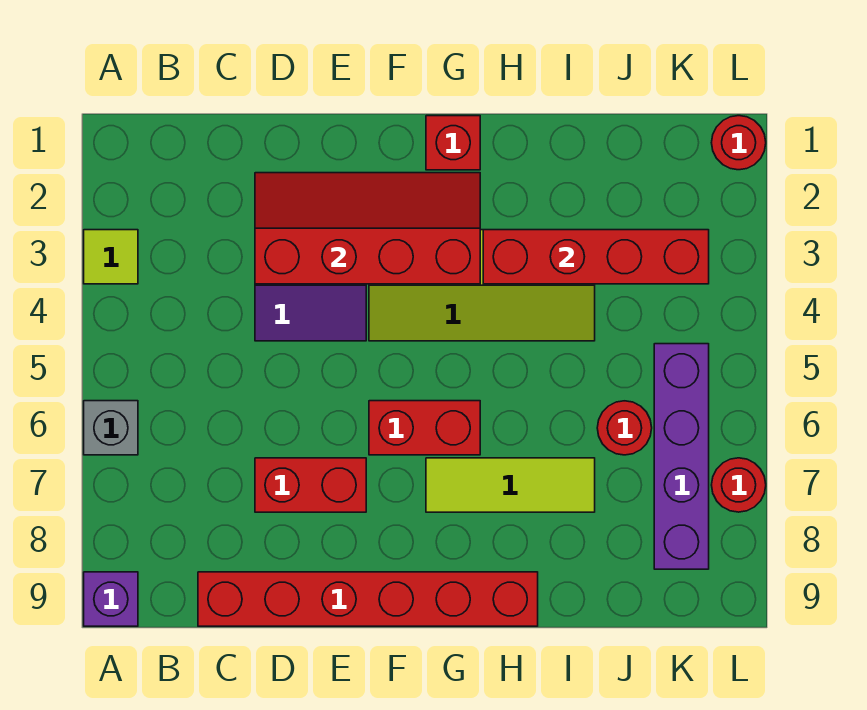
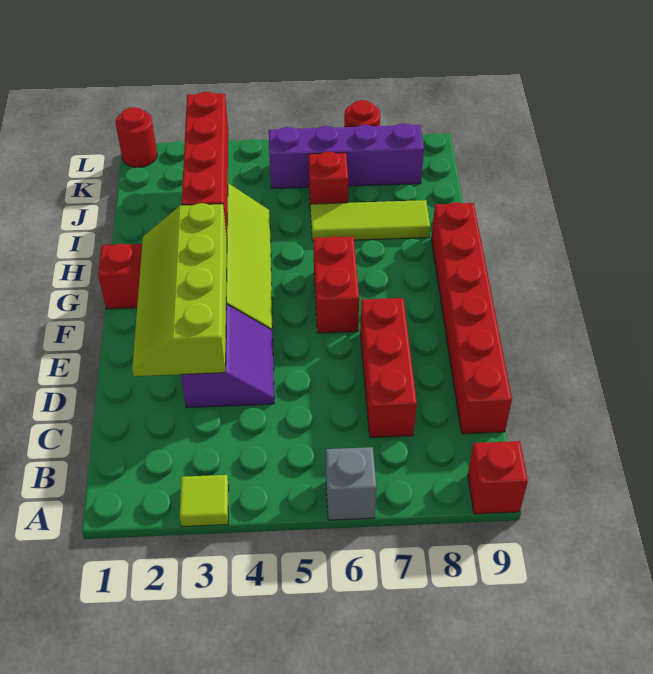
purple brick A9 level 1 -> red brick A9 level 1
red slope D2:G3 level 2 top 3 -> lime slope D2:G3 level 2 top 3
red brick D7:E7 level 1 -> red brick C7:E7 level 1
lime tile G7:I7 level 1 -> lime tile I6:I8 level 1
red round brick J6 level 1 -> red brick J6 level 1

